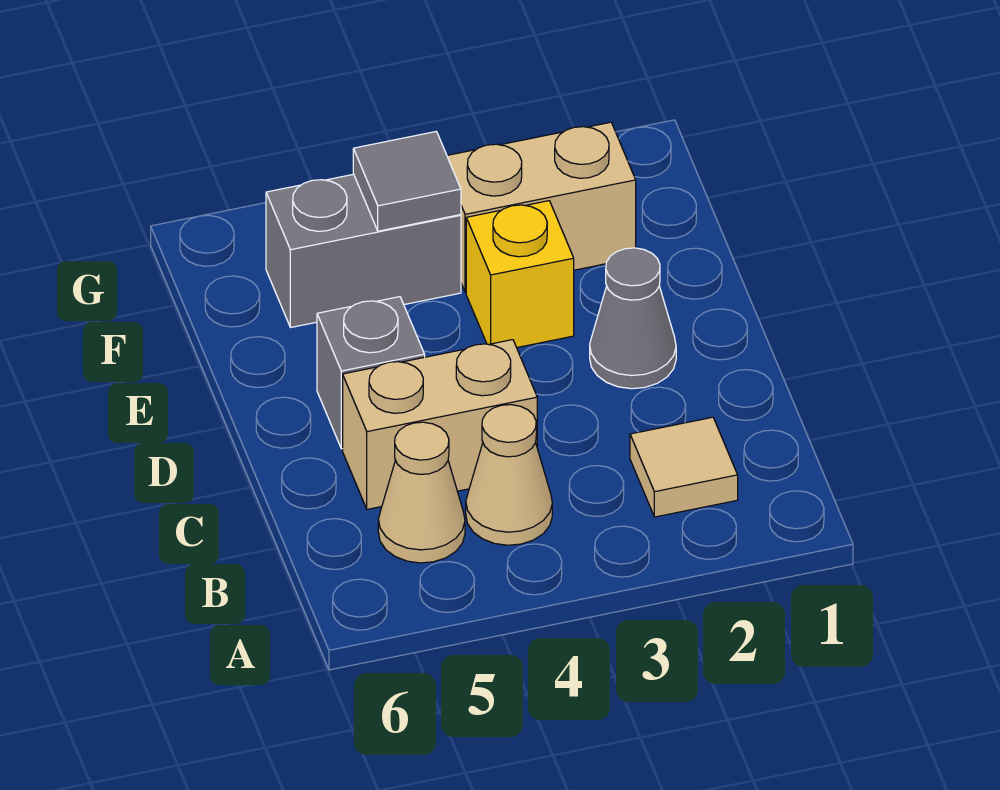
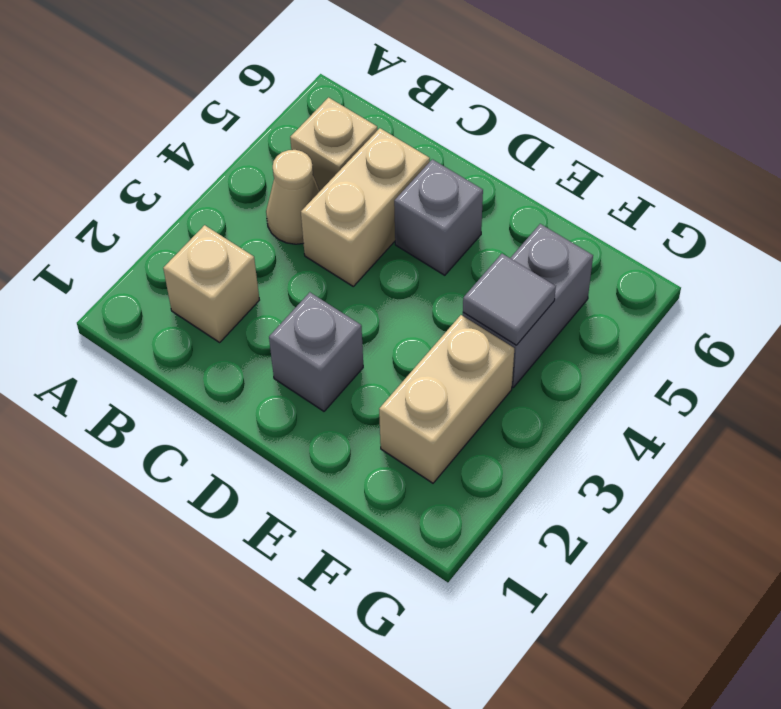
tan tile B2 level 1 -> tan brick B2 level 1
tan cone B5 level 1 -> tan brick B5 level 1
grey cone D2 level 1 -> grey brick D2 level 1
yellow brick E3 level 1 -> none

